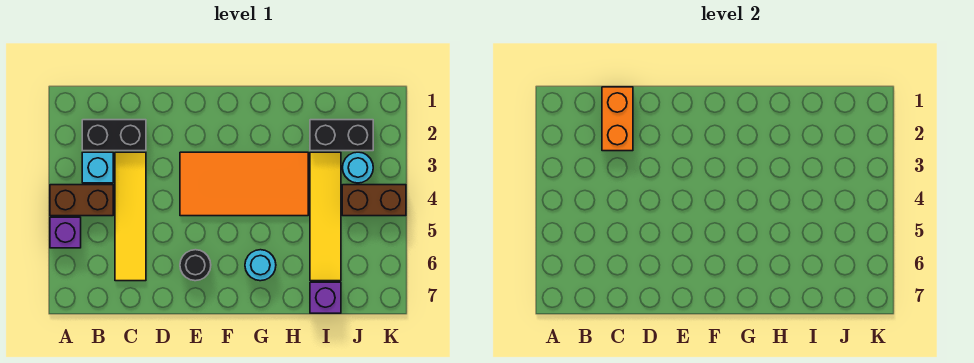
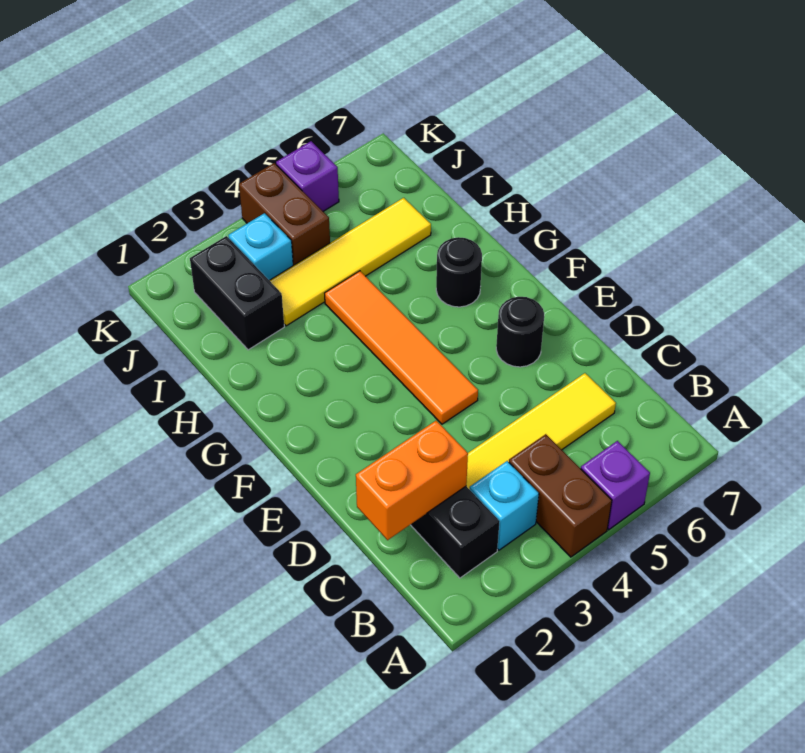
orange tile E3:H4 level 1 -> orange tile E4:H4 level 1
cyan round brick G6 level 1 -> black round brick G6 level 1
purple brick I7 level 1 -> purple brick K5 level 1
cyan round brick J3 level 1 -> cyan brick J3 level 1

